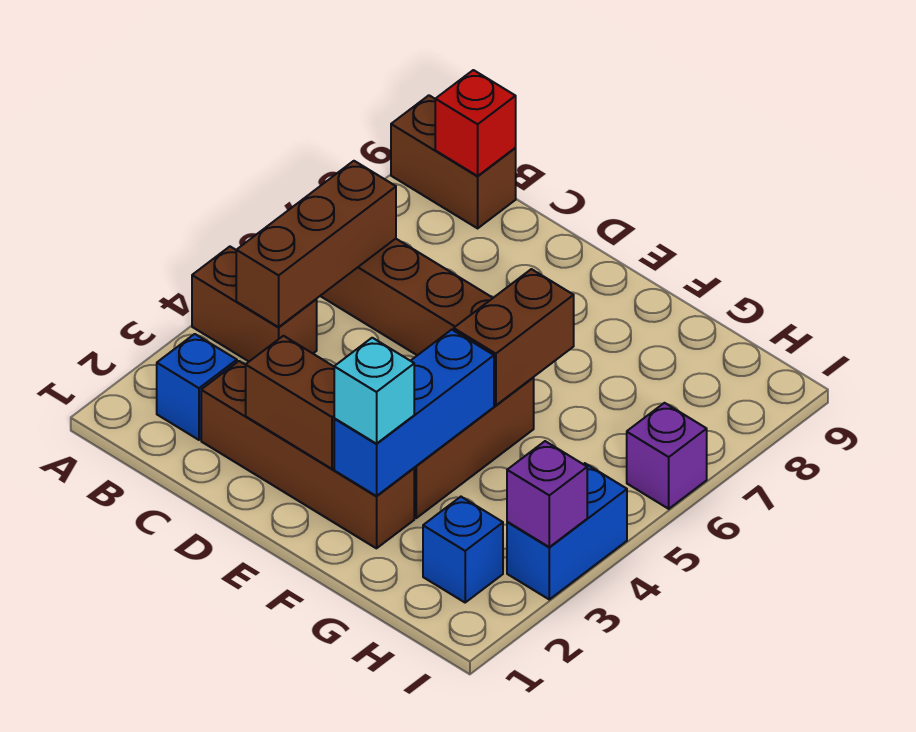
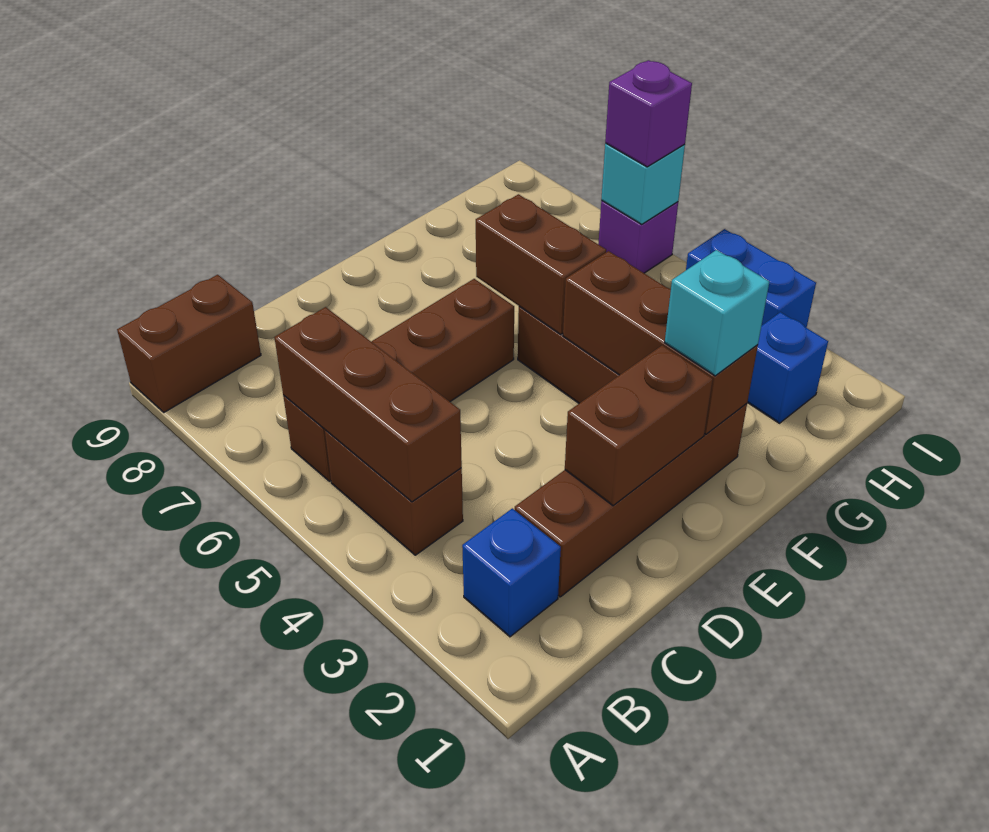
brown brick A4:B4 level 1 -> brown brick B4:B5 level 1
red brick B9 level 2 -> none
blue brick F2:F4 level 2 -> brown brick F2:F4 level 2
purple brick I3 level 2 -> purple brick I6 level 3
none -> cyan brick I6 level 2

